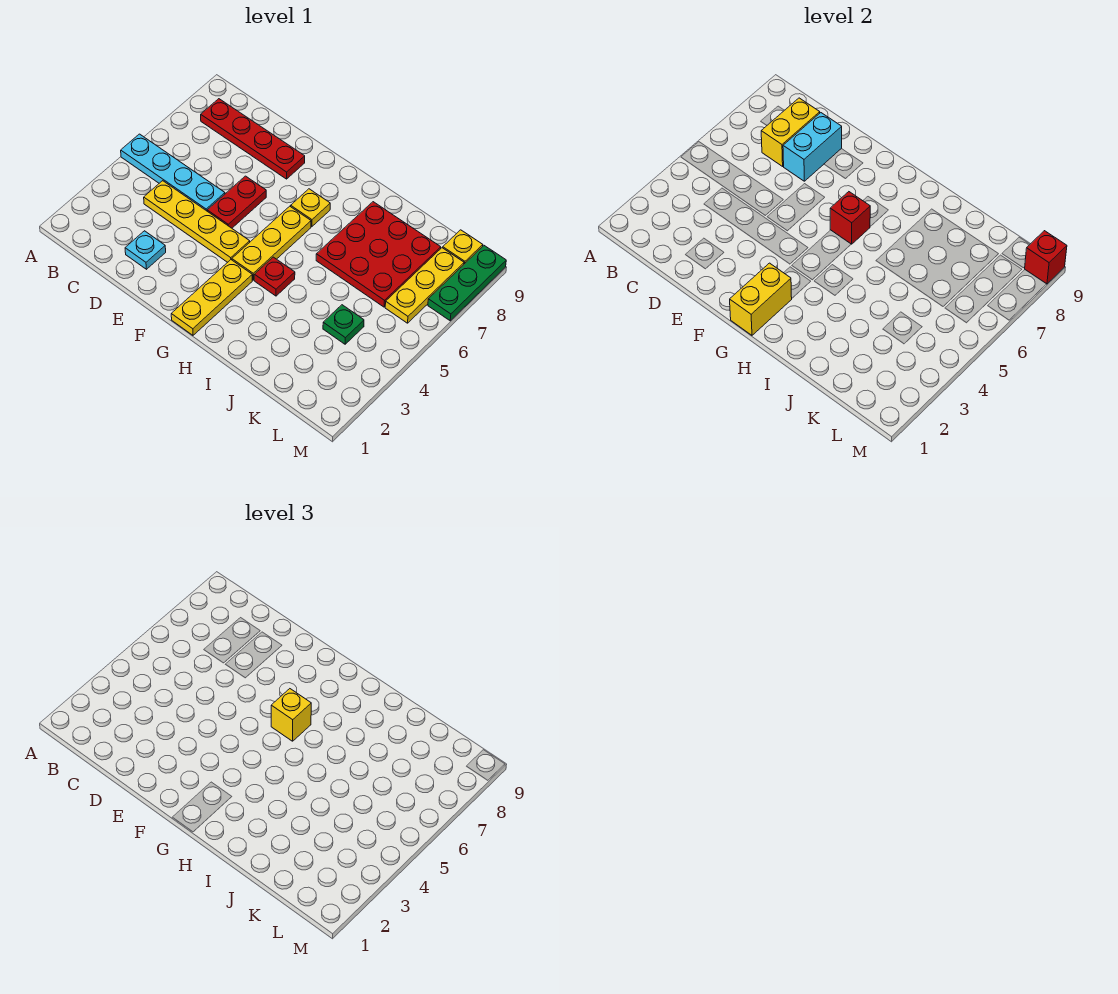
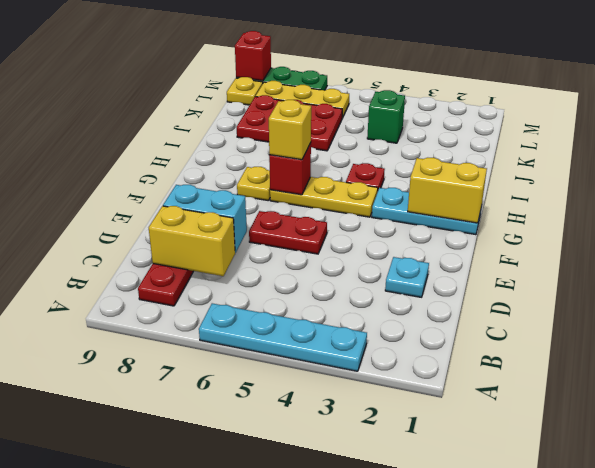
cyan plate A5:D5 level 1 -> cyan plate A3:A6 level 1
yellow plate C4:F4 level 1 -> none
yellow plate G1:G3 level 1 -> cyan plate G1:G3 level 1
red plate I6:K8 level 1 -> red plate J6:K8 level 1
green plate K4 level 1 -> green brick K4 level 1

